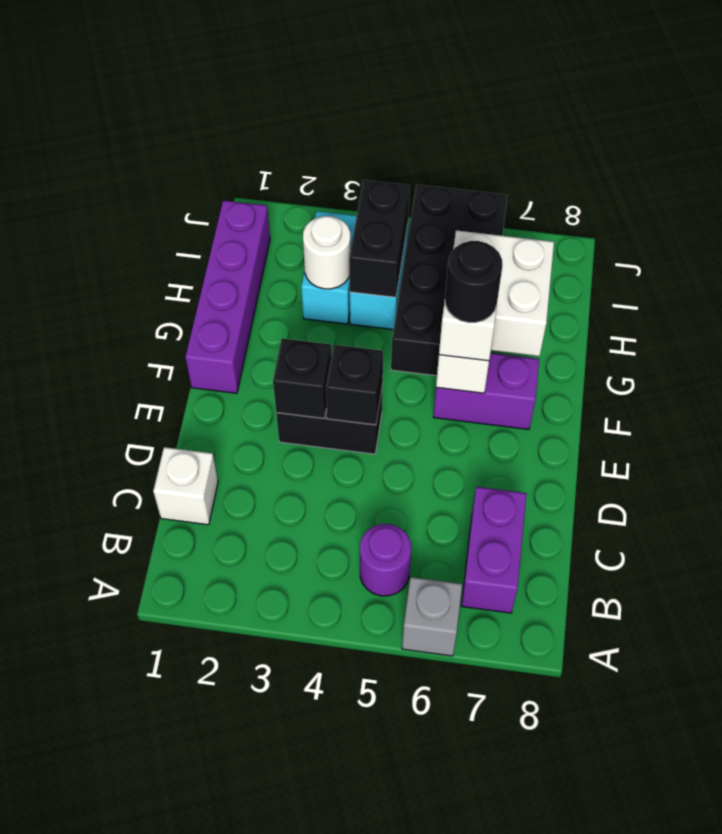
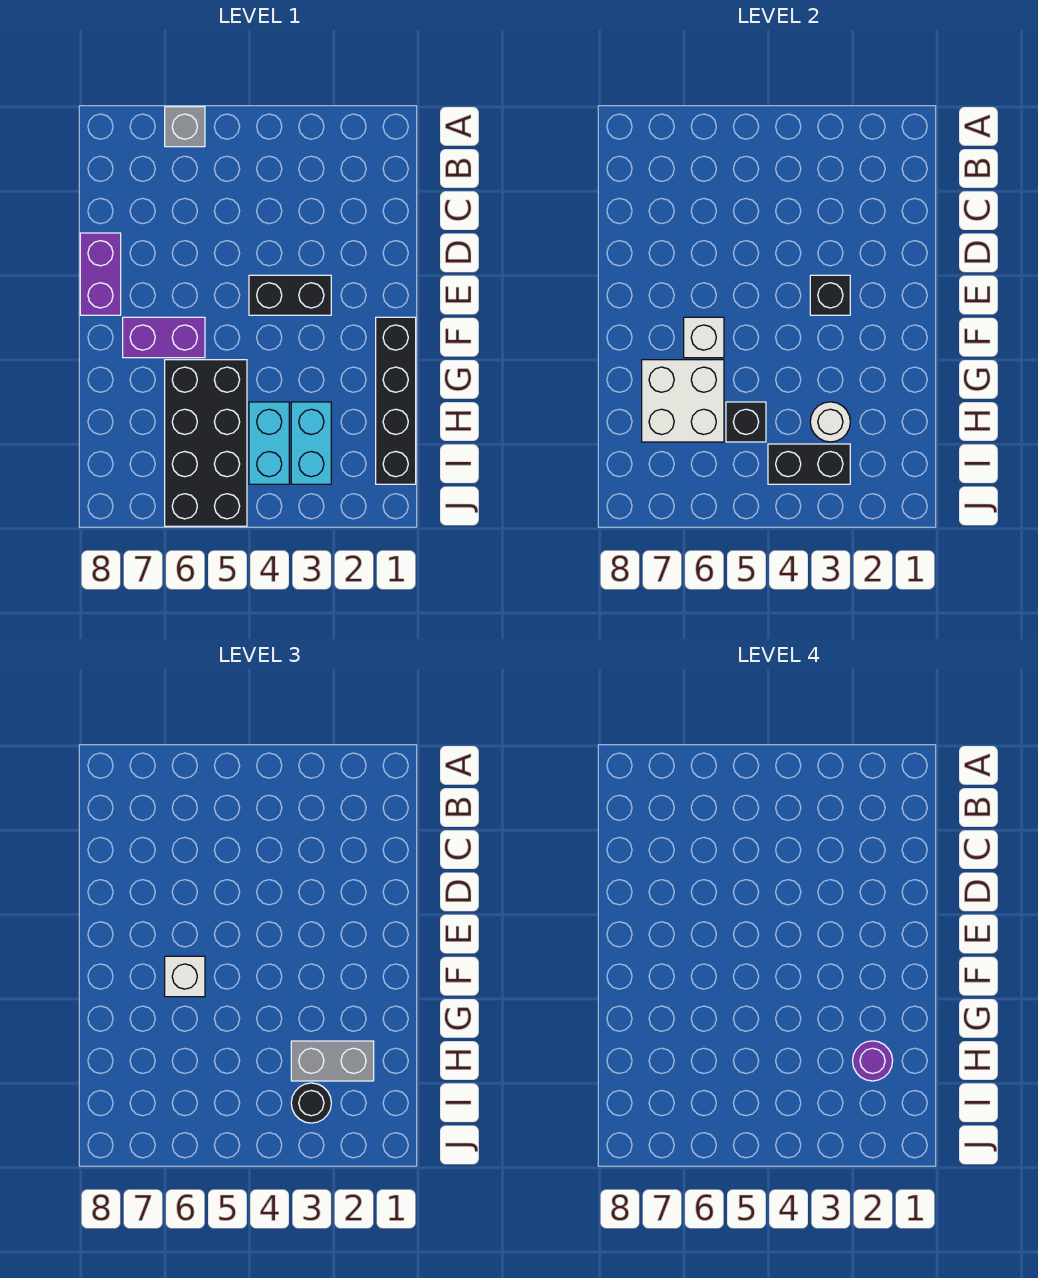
purple round brick B5 level 1 -> purple round brick H2 level 4
purple brick B7:C7 level 1 -> purple brick D8:E8 level 1
white brick C1 level 1 -> none
black brick E4 level 2 -> black brick H5 level 2
purple brick F1:I1 level 1 -> black brick F1:I1 level 1
black round brick F6 level 4 -> black round brick I3 level 3
none -> grey brick H2:H3 level 3
black brick H4:I4 level 2 -> black brick I3:I4 level 2

